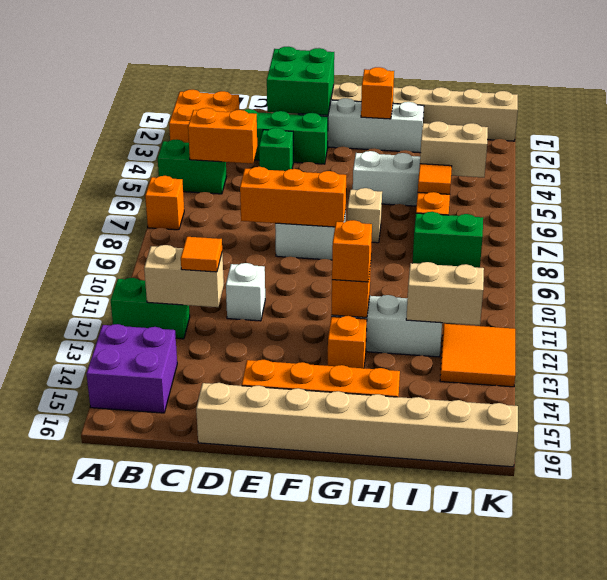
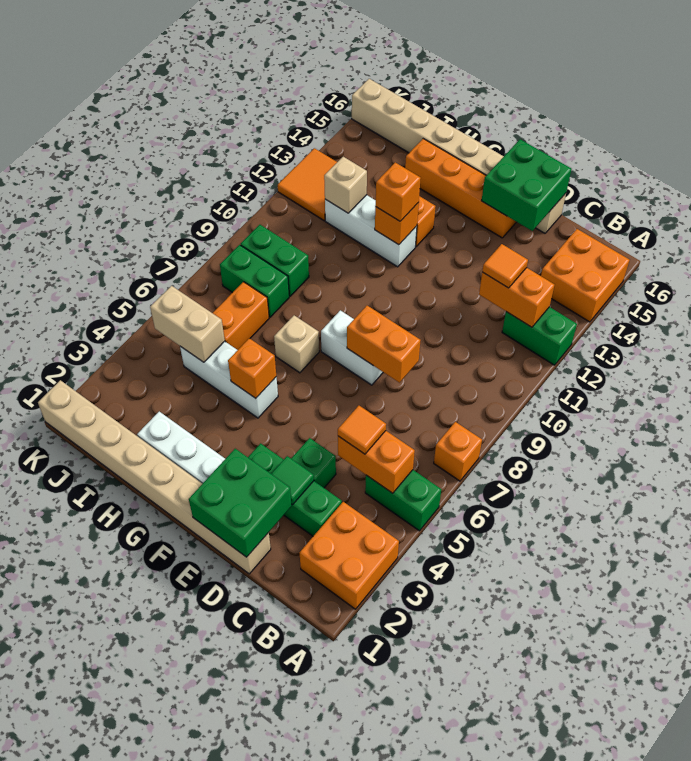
purple brick A14:B15 level 1 -> orange brick A14:B15 level 1
tan brick B12:C12 level 2 -> orange brick B12:C12 level 2
none -> green tile D3 level 2
orange brick D8:F8 level 2 -> orange brick D8:E8 level 2
white brick D11 level 1 -> none
none -> green brick D15:E16 level 2
orange brick G2 level 2 -> orange brick G5 level 2
orange tile I6 level 2 -> orange tile C5 level 3
none -> green brick I9:J9 level 1
tan brick I12:J12 level 2 -> tan brick I12 level 2

